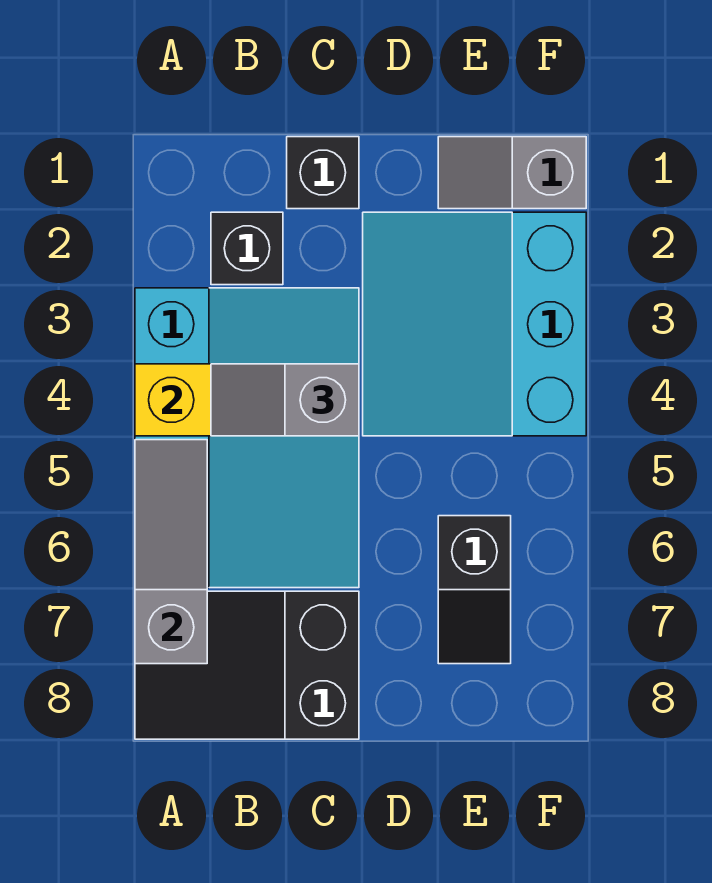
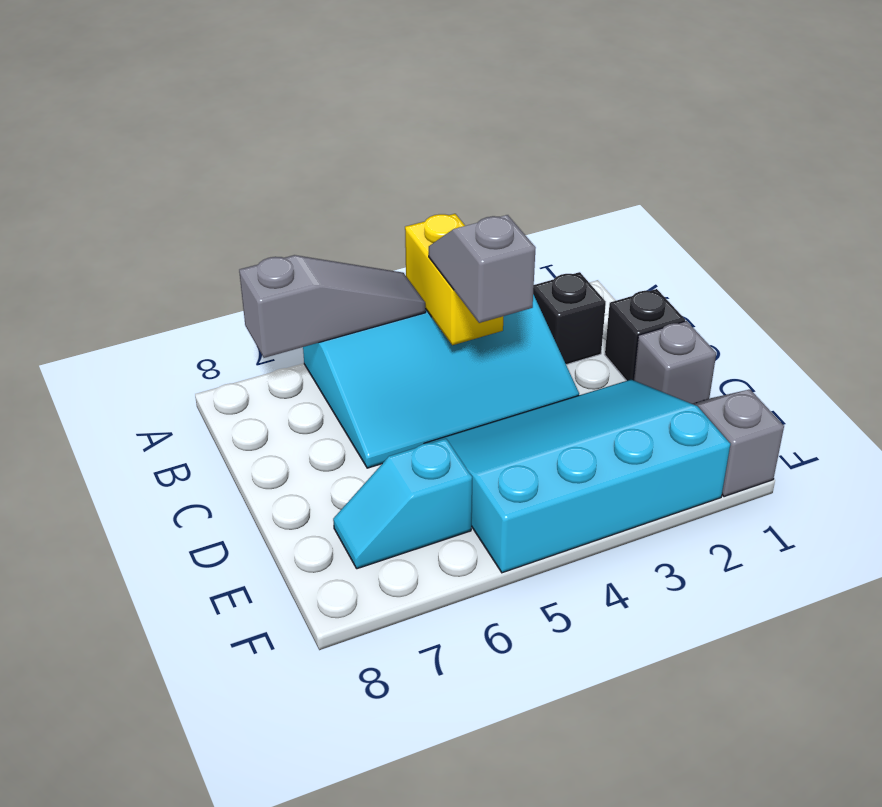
black slope A7:C8 level 1 top C -> none
none -> grey brick D1 level 1
cyan slope D2:F4 level 1 top F -> cyan slope D2:F5 level 1 top F
black slope E6:E7 level 1 top 6 -> cyan slope E6:E7 level 1 top 6

